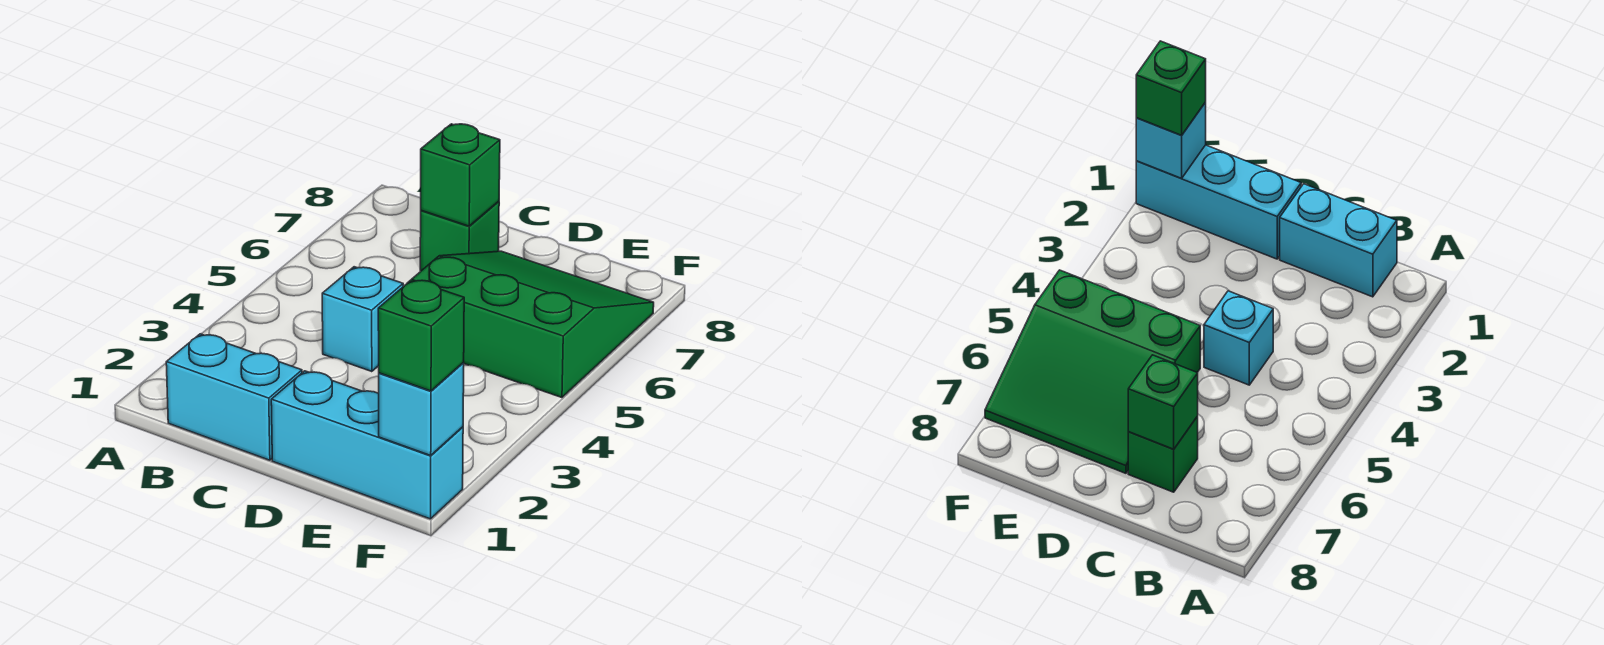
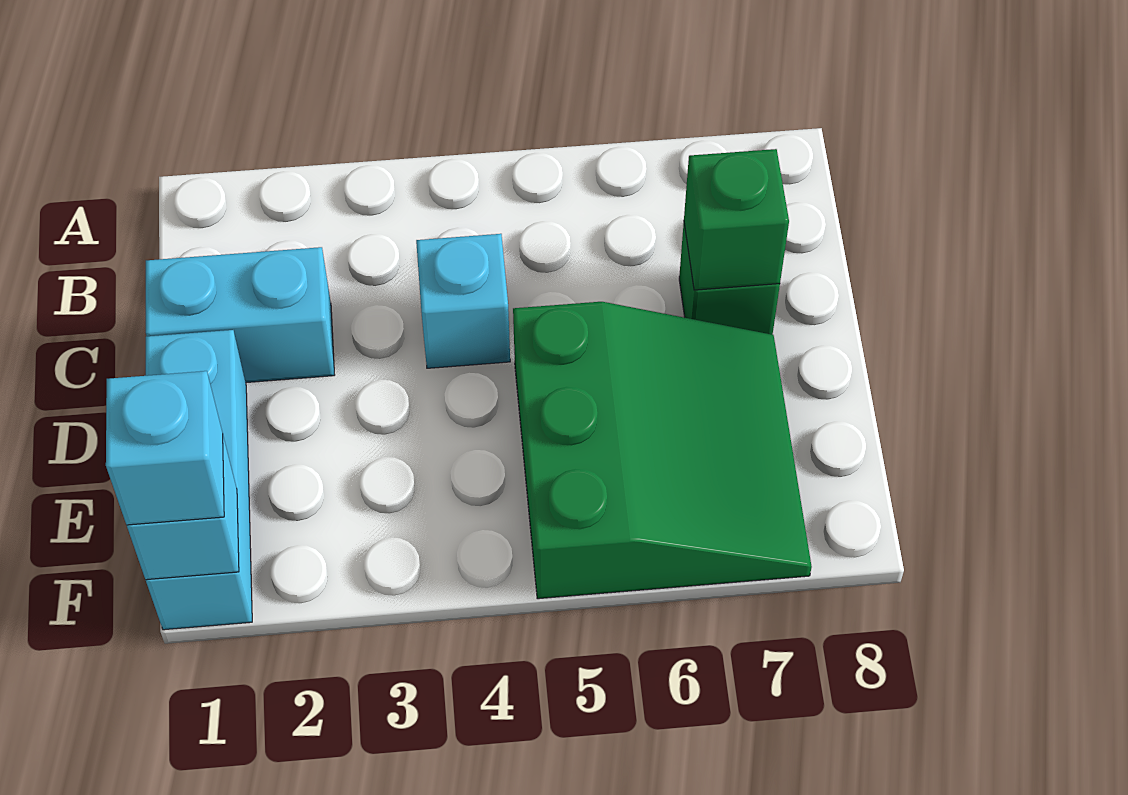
cyan brick B1:C1 level 1 -> cyan brick C1:C2 level 1
green brick F1 level 3 -> cyan brick F1 level 3

